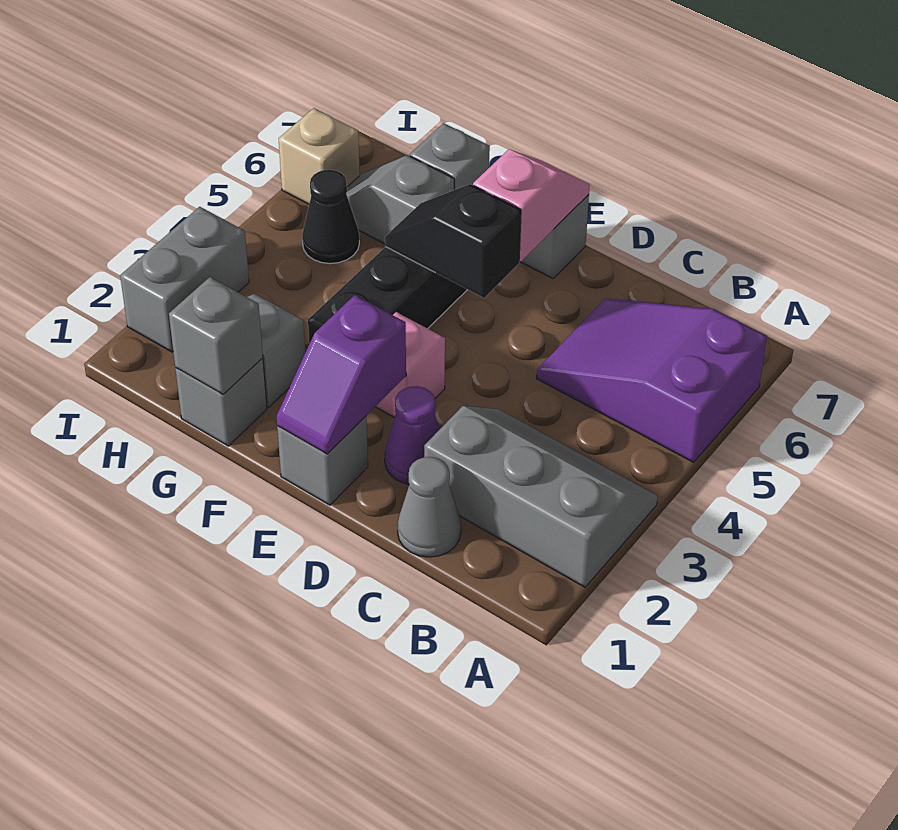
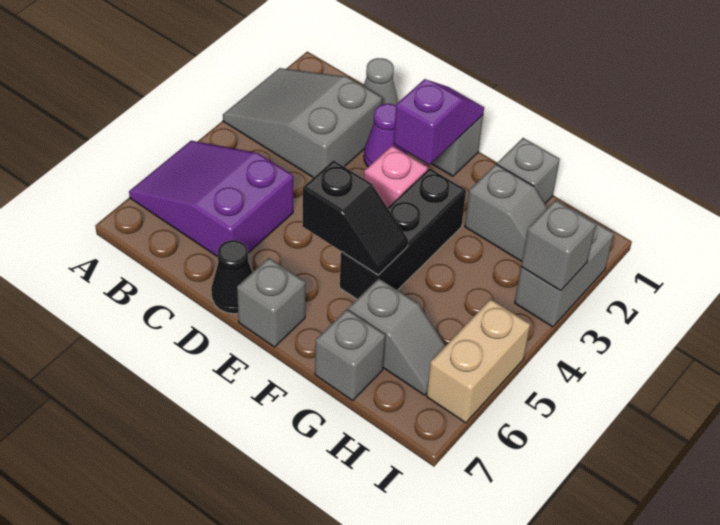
grey slope A2:C3 level 1 top 2 -> grey slope A2:C3 level 1 top C
purple slope A5:C6 level 1 top A -> purple slope A5:C6 level 1 top C
pink slope E6:E7 level 2 top 6 -> none
grey brick G1 level 2 -> grey brick I3 level 2
black cone H5 level 1 -> black cone D7 level 1
tan brick I6 level 1 -> tan brick I5:I6 level 1

